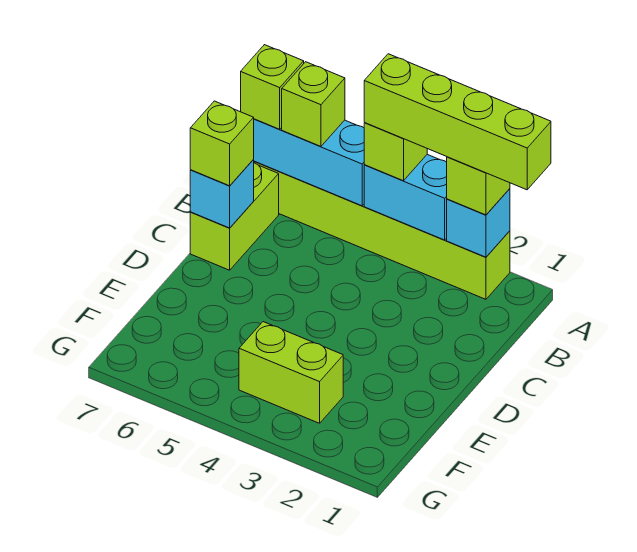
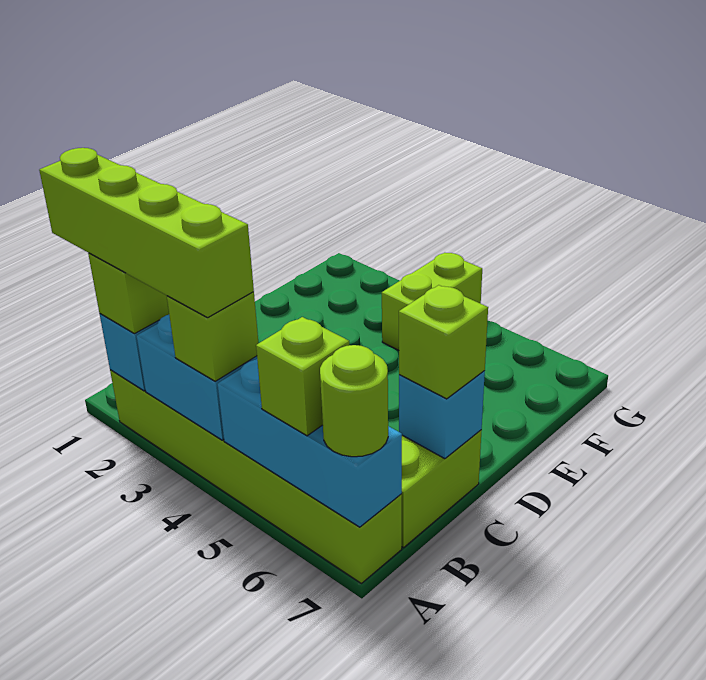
lime brick A7 level 3 -> lime round brick A7 level 3
lime brick F3:F4 level 1 -> lime brick F4:G4 level 1

